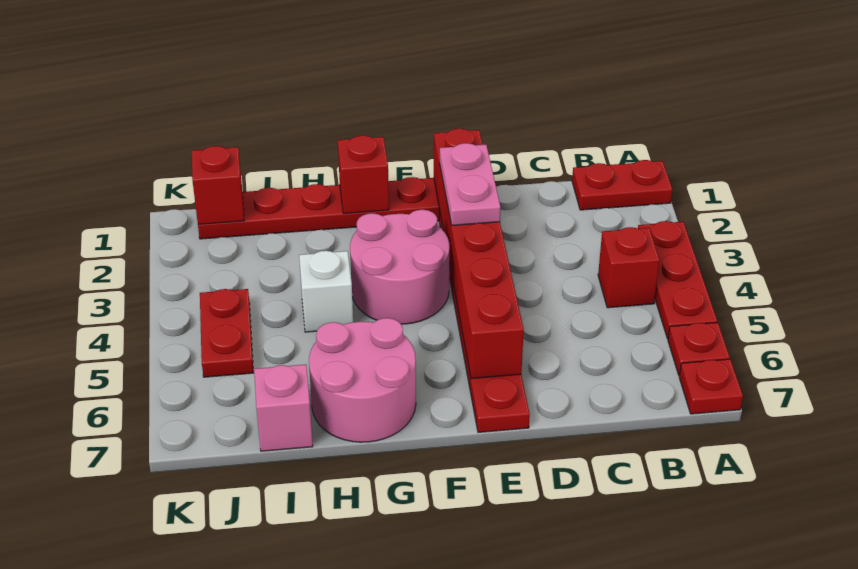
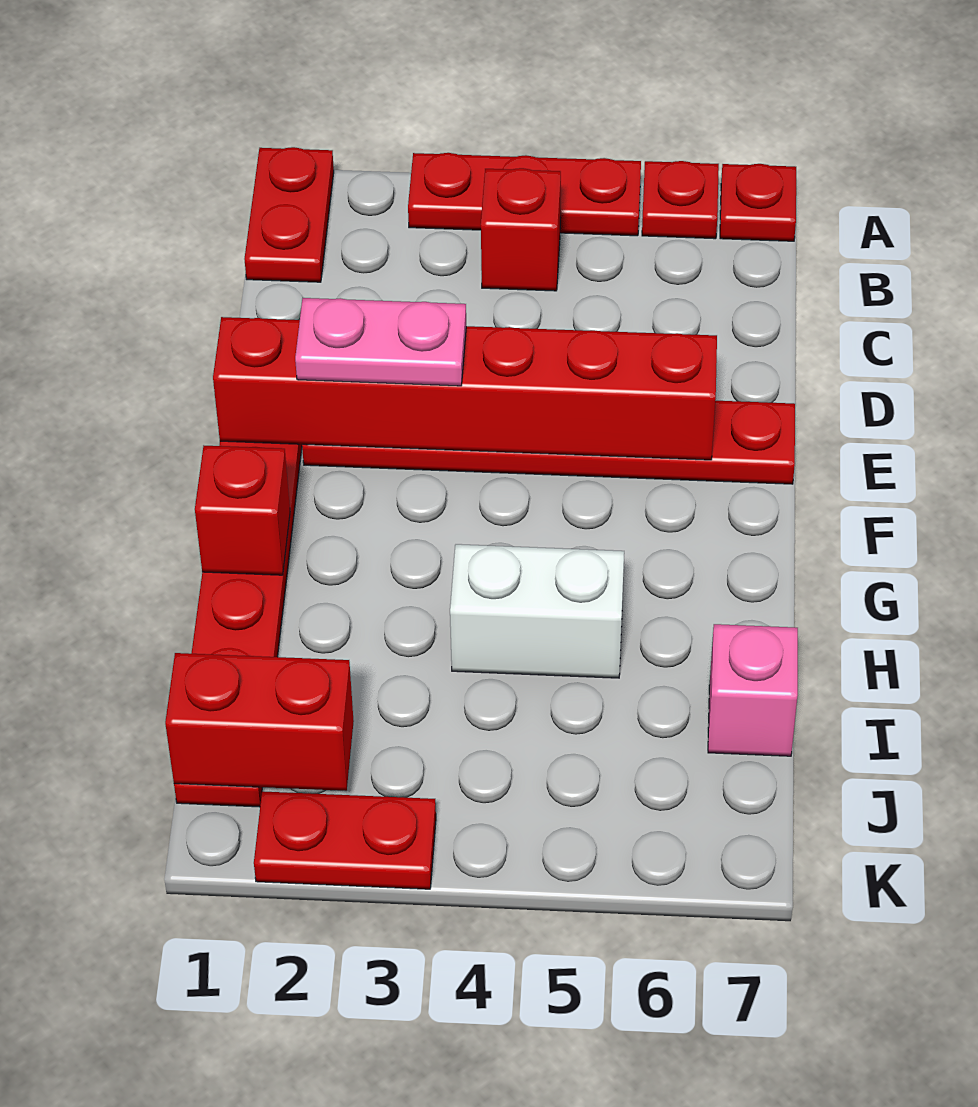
pink round brick F3:G4 level 1 -> none
pink round brick G6:H7 level 1 -> none
white brick H4 level 1 -> white brick H4:H5 level 1
red brick J1 level 2 -> red brick J1:J2 level 2
red plate J4:J5 level 1 -> red plate K2:K3 level 1

